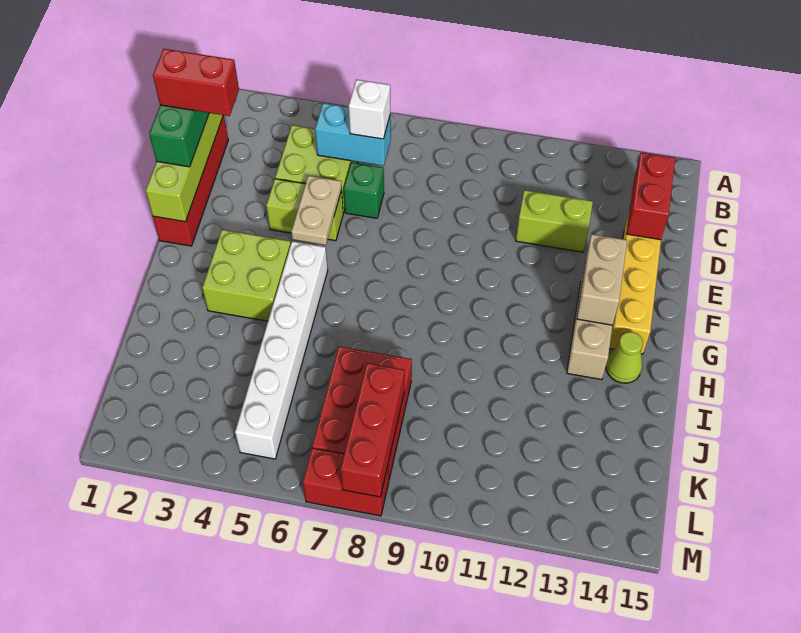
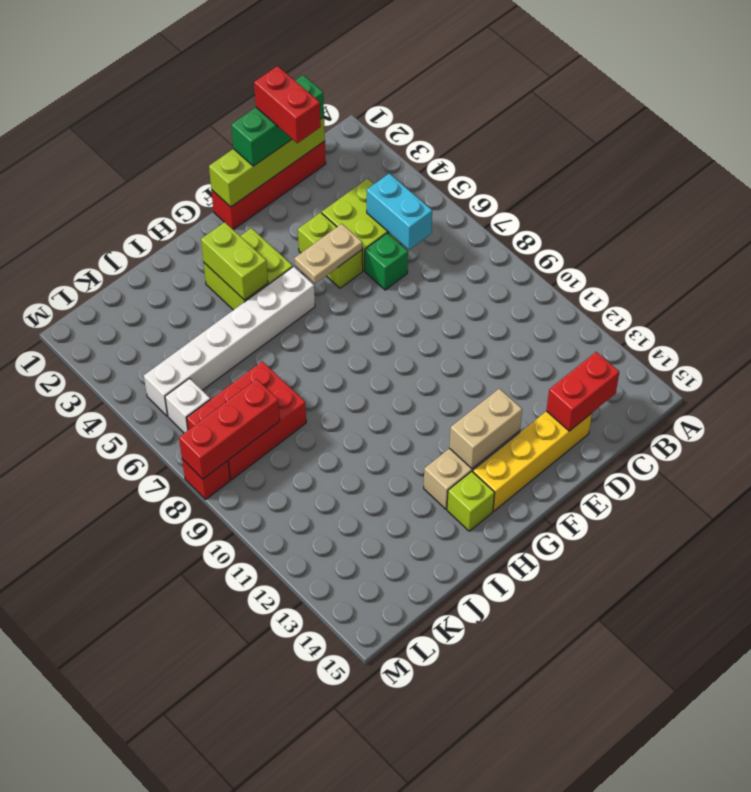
white brick C6 level 3 -> white brick L6 level 1
lime brick D11:D12 level 1 -> lime brick H3:H4 level 2
lime cone H14 level 1 -> lime brick H14 level 1
red brick M7:M8 level 1 -> red brick M8 level 1

